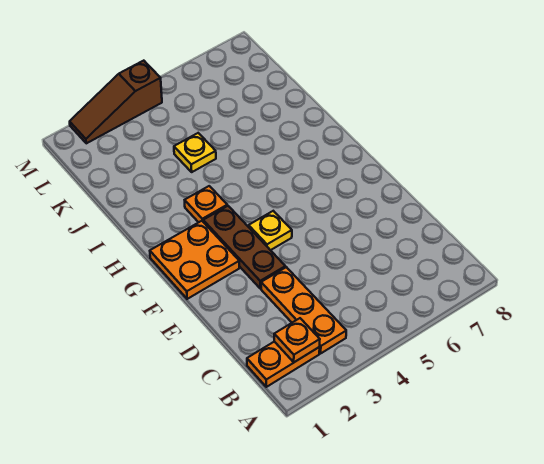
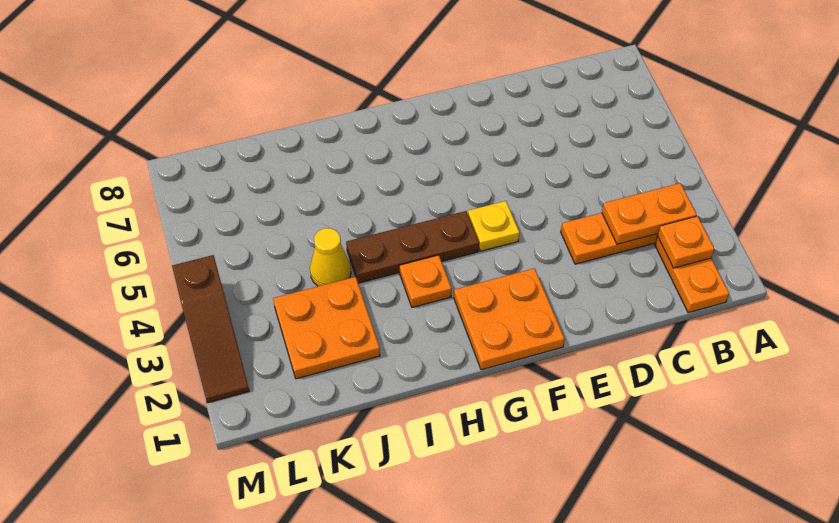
none -> orange plate B3:C3 level 2
brown plate E3:G3 level 1 -> brown plate G4:I4 level 1
none -> orange plate J2:K3 level 1
yellow plate J4 level 1 -> yellow cone J4 level 1

